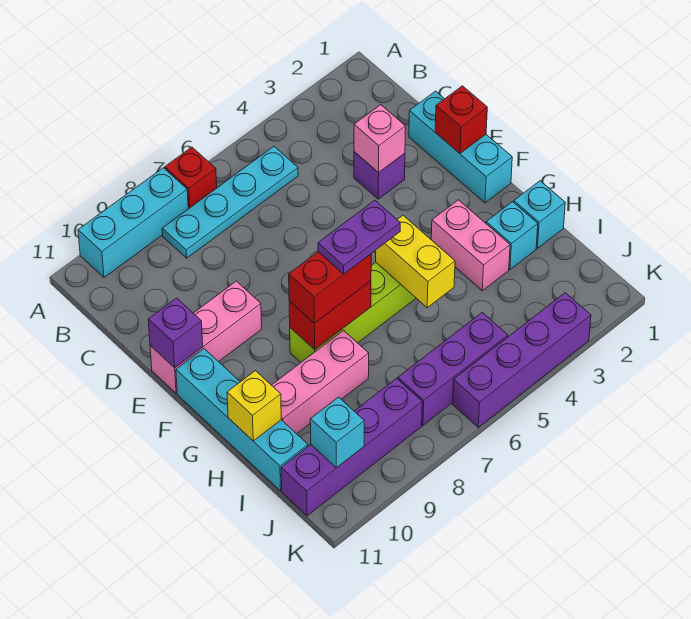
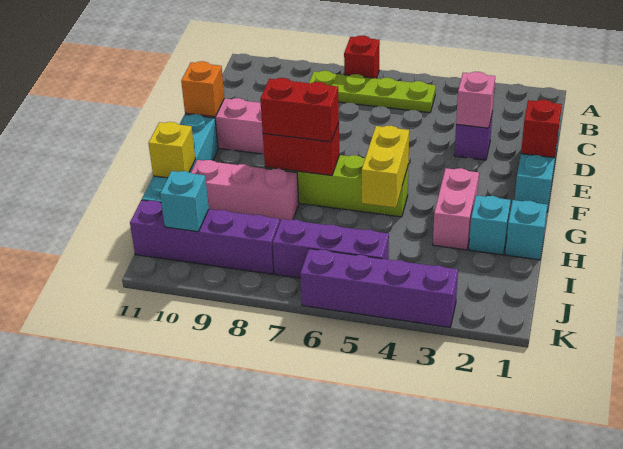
cyan brick A8:A10 level 1 -> none
cyan plate B5:B8 level 1 -> lime plate B5:B8 level 1
purple brick E11 level 2 -> orange brick E11 level 2
purple plate G6:G7 level 4 -> none

